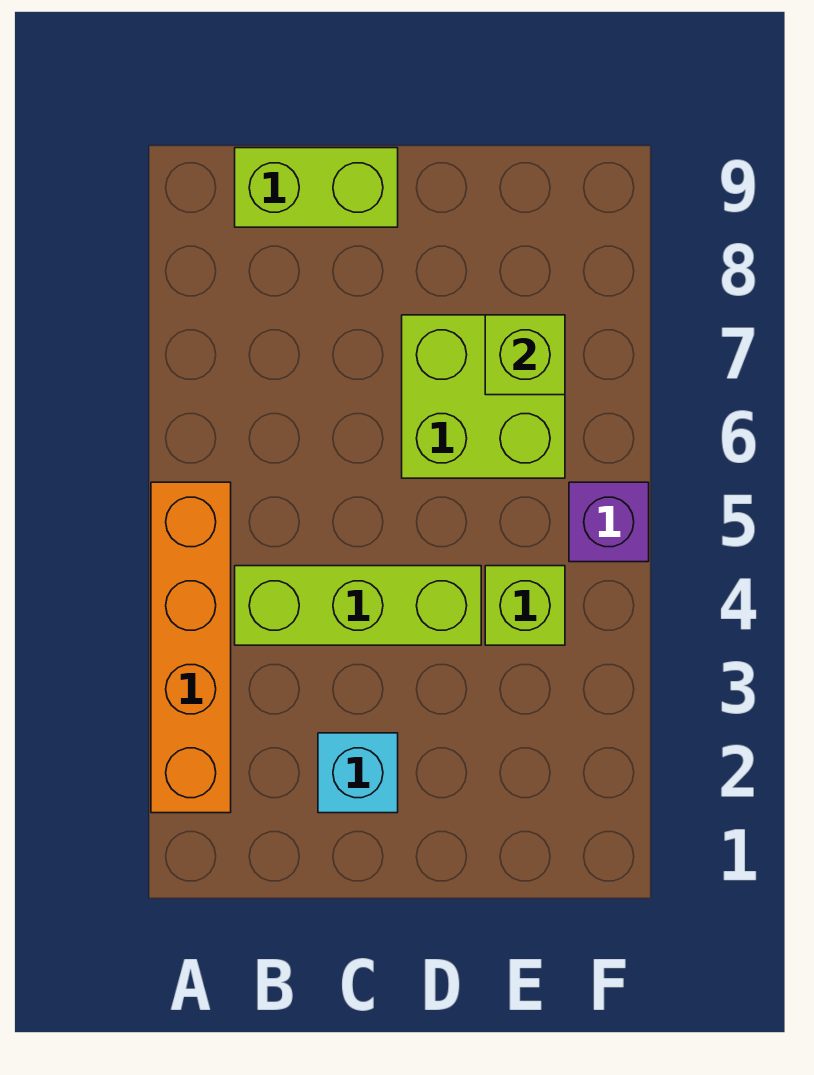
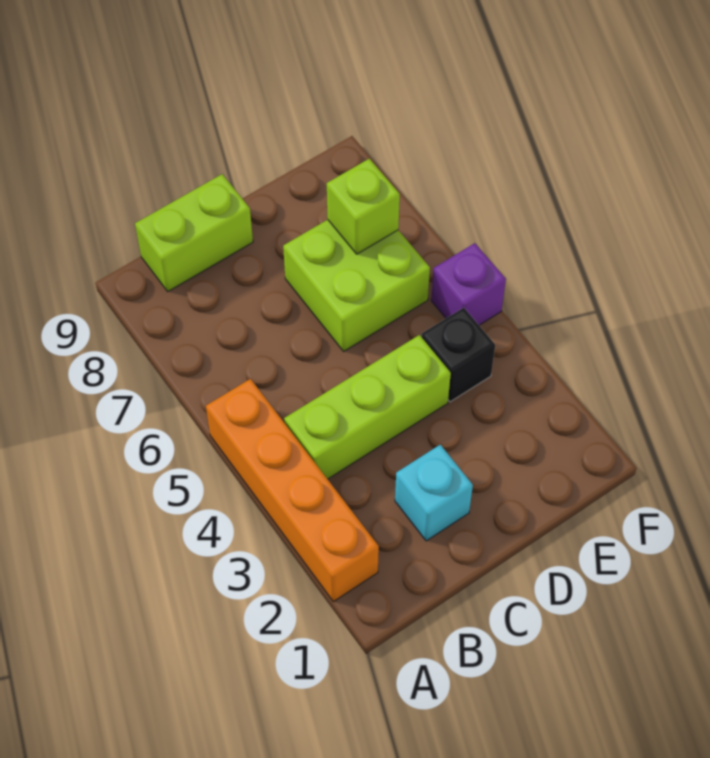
lime brick E4 level 1 -> black brick E4 level 1

